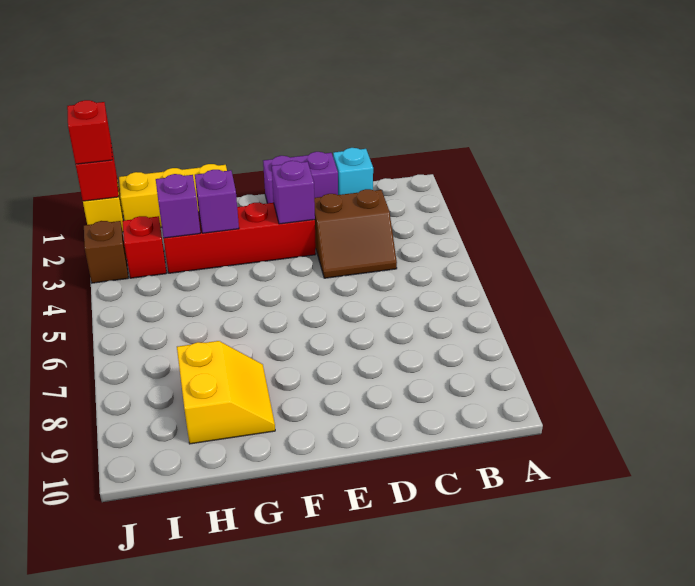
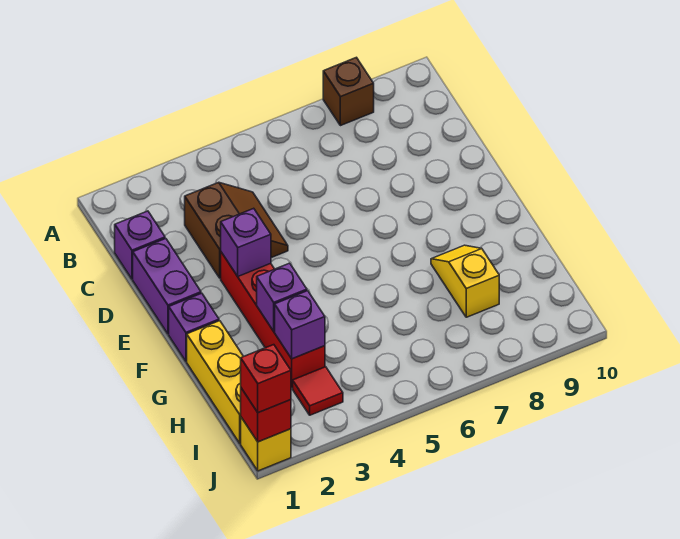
cyan brick C1 level 1 -> purple brick C1 level 1
none -> purple brick F1 level 1
yellow slope G8:H9 level 1 top H -> yellow slope G8:H8 level 1 top H
red brick I3 level 1 -> red tile I3 level 1
brown brick J3 level 1 -> brown brick A8 level 1

